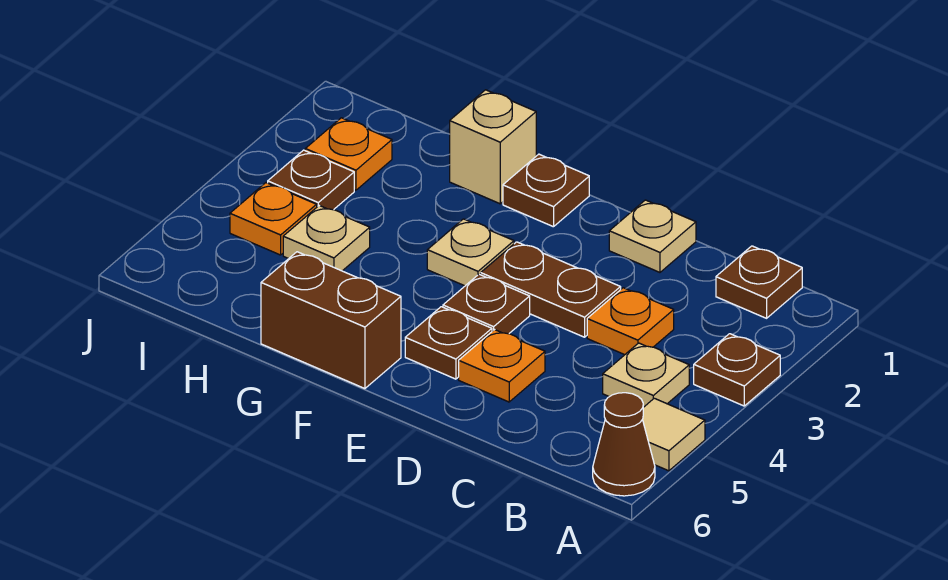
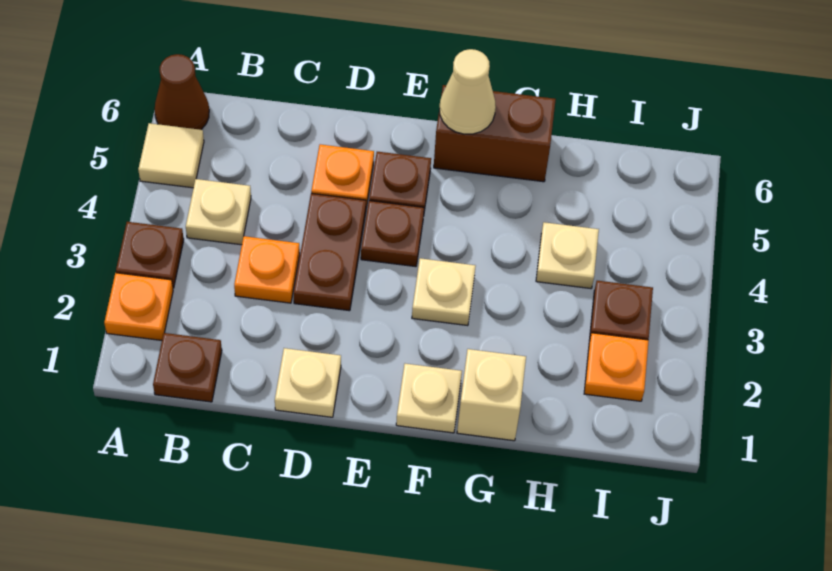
brown plate D3:E3 level 1 -> brown plate D3:D4 level 1
brown plate F1 level 1 -> tan plate F1 level 1
none -> tan cone F6 level 2
orange plate I4 level 1 -> orange plate A2 level 1

